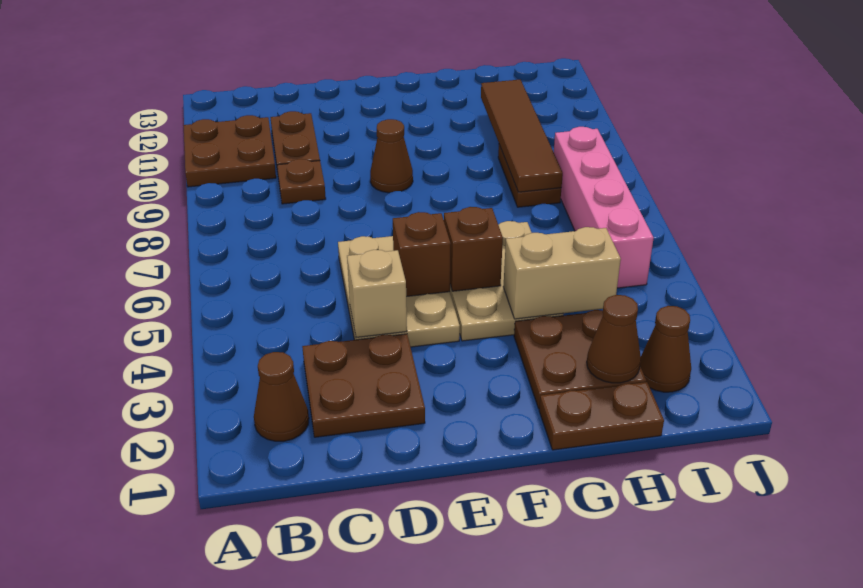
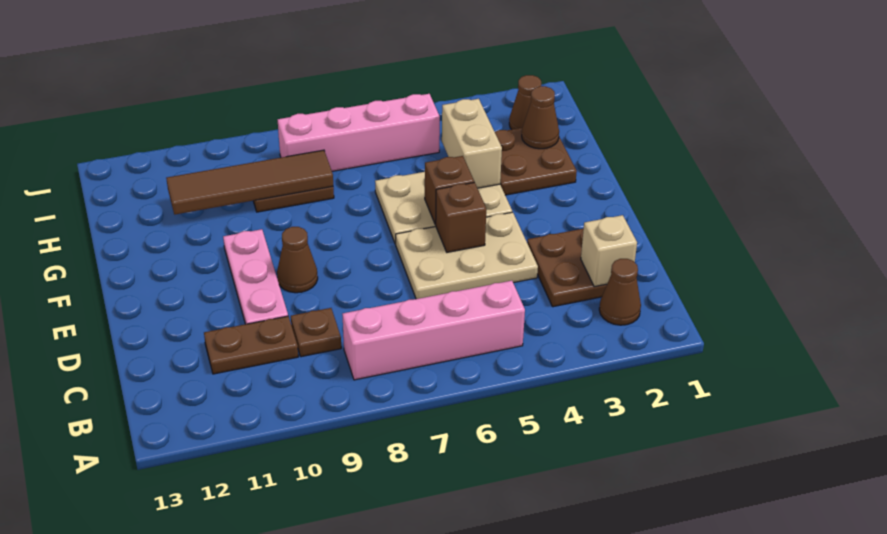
brown plate A10:B11 level 1 -> none
none -> pink brick B5:B8 level 1
tan brick D4 level 2 -> tan brick C2 level 2
none -> pink plate D10:F10 level 1
brown plate G1:H1 level 1 -> none

